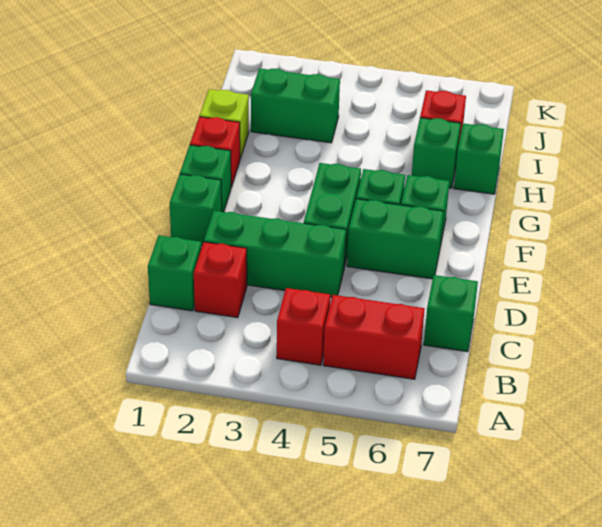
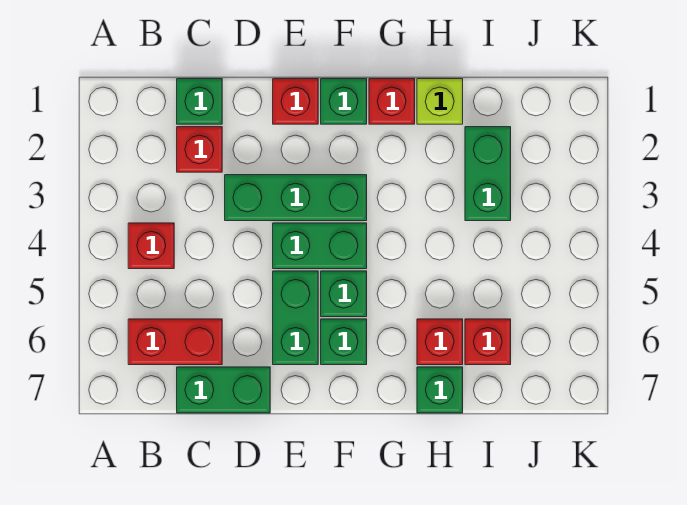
red brick B5:B6 level 1 -> red brick B6:C6 level 1
green brick C7 level 1 -> green brick C7:D7 level 1
green brick D2:D4 level 1 -> green brick D3:F3 level 1
green brick E1 level 1 -> red brick E1 level 1
green brick H6 level 1 -> red brick H6 level 1

